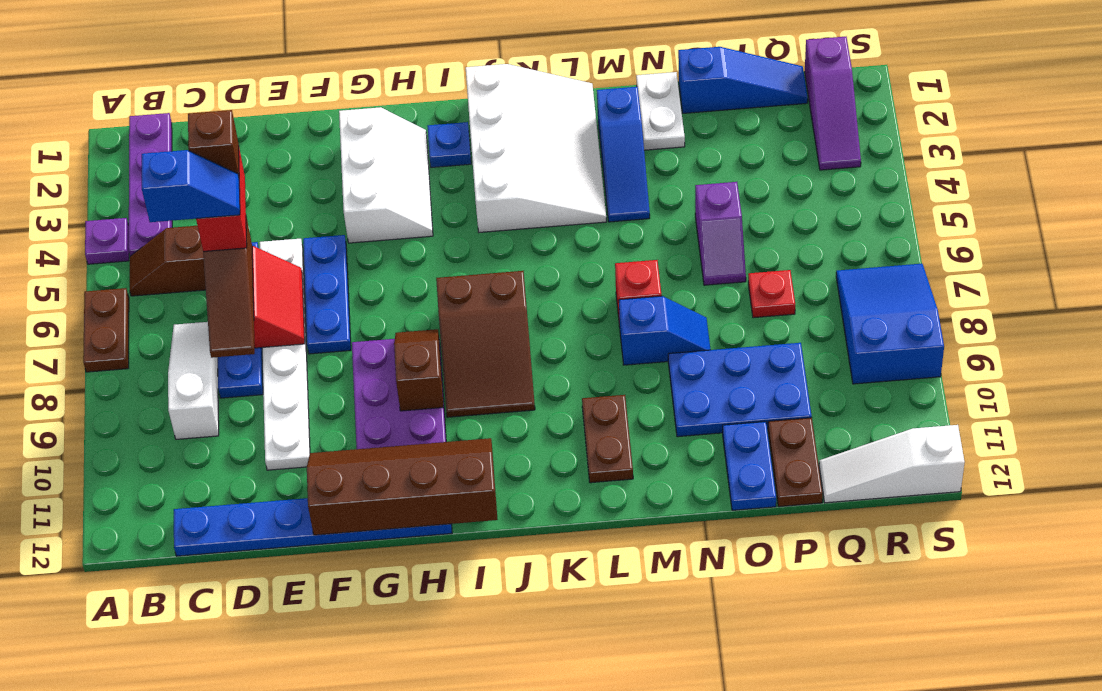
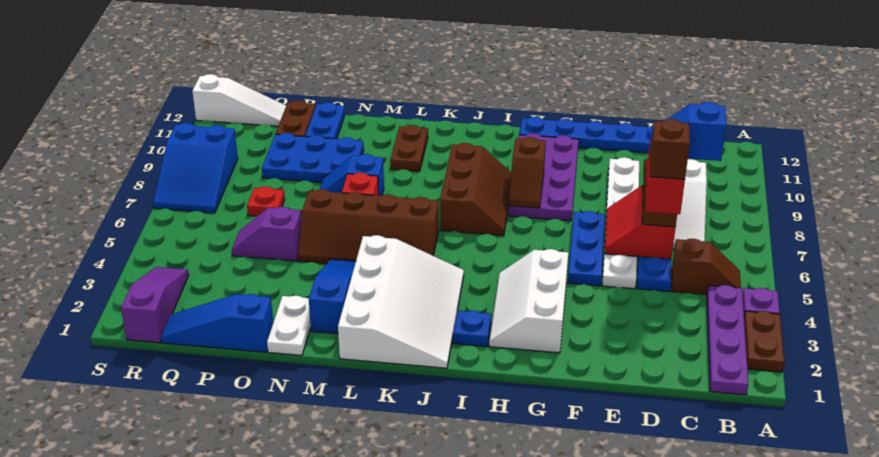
brown plate A6:A7 level 1 -> brown plate A2:A3 level 1
brown slope F11:I12 level 2 top 12 -> brown slope K5:N6 level 1 top 6
brown slope I7:J9 level 1 top 7 -> brown slope I7:J9 level 1 top J
white slope J1:L4 level 1 top J -> white slope J1:L4 level 1 top L
purple slope O5:O6 level 1 top 5 -> purple slope O5:P5 level 1 top O

